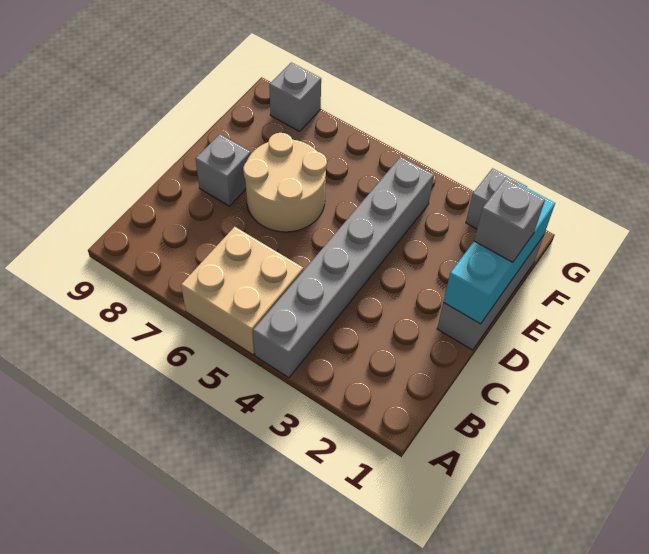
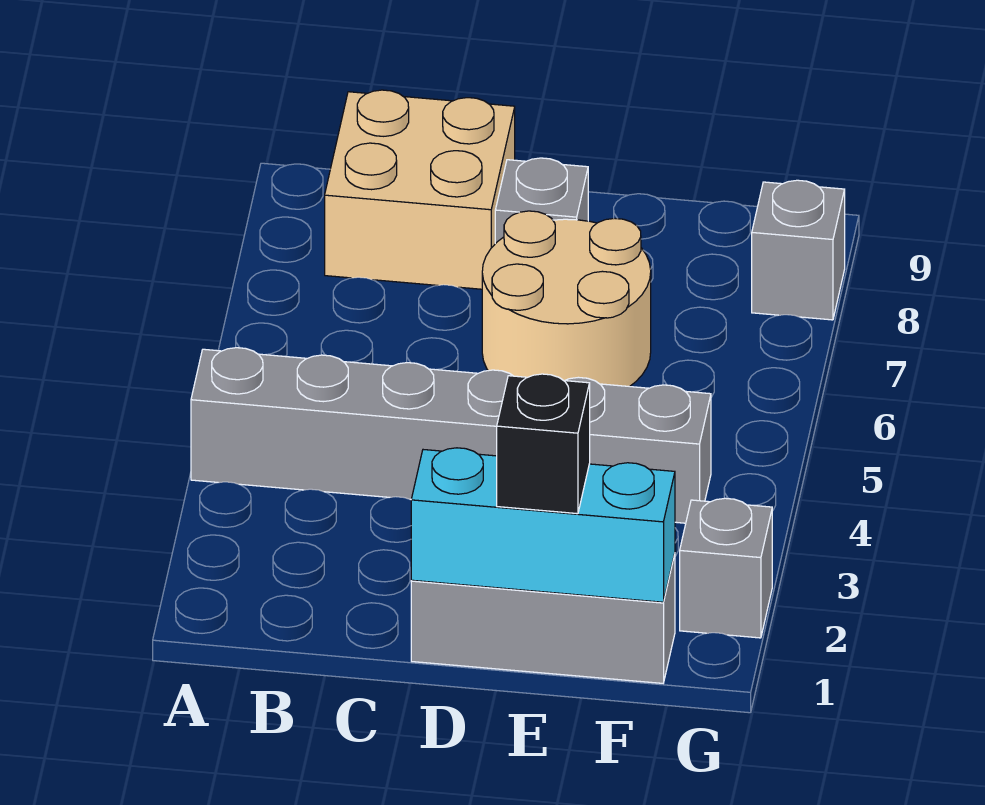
tan brick A5:B6 level 1 -> tan brick B8:C9 level 1
grey brick E1 level 3 -> black brick E1 level 3

